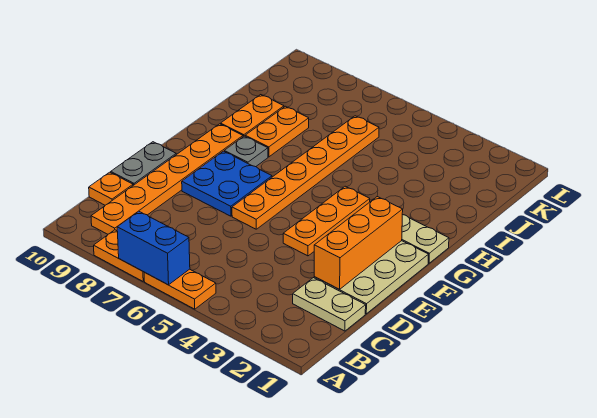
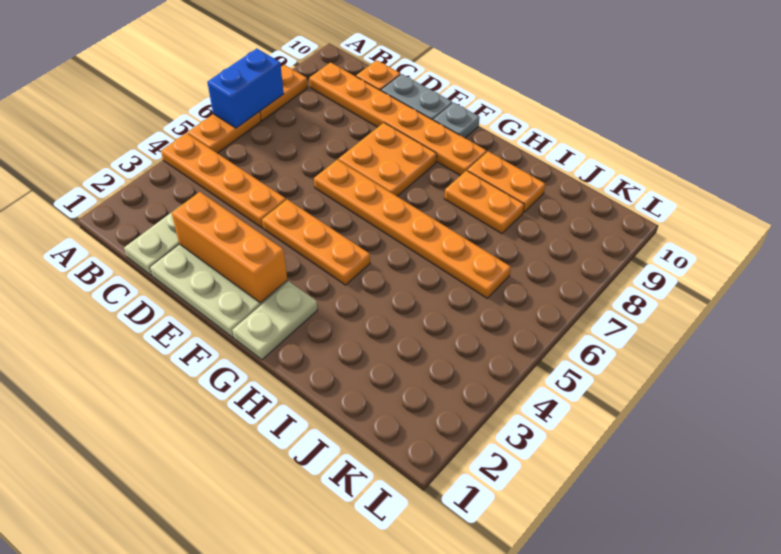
none -> orange plate A4:D4 level 1
blue plate E7:F8 level 1 -> orange plate E7:F8 level 1
grey plate G8 level 1 -> grey plate F10 level 1

